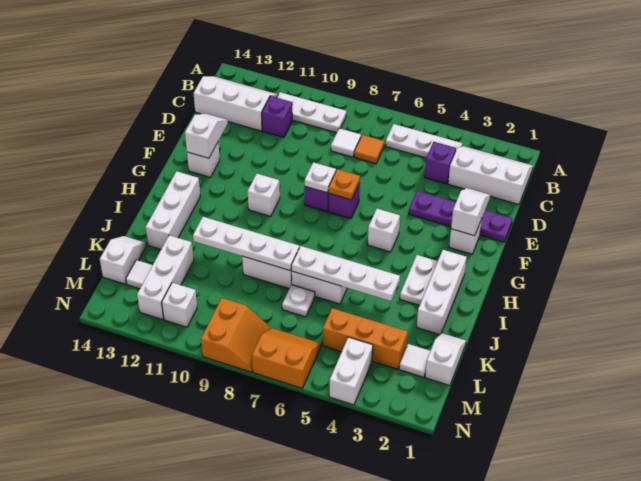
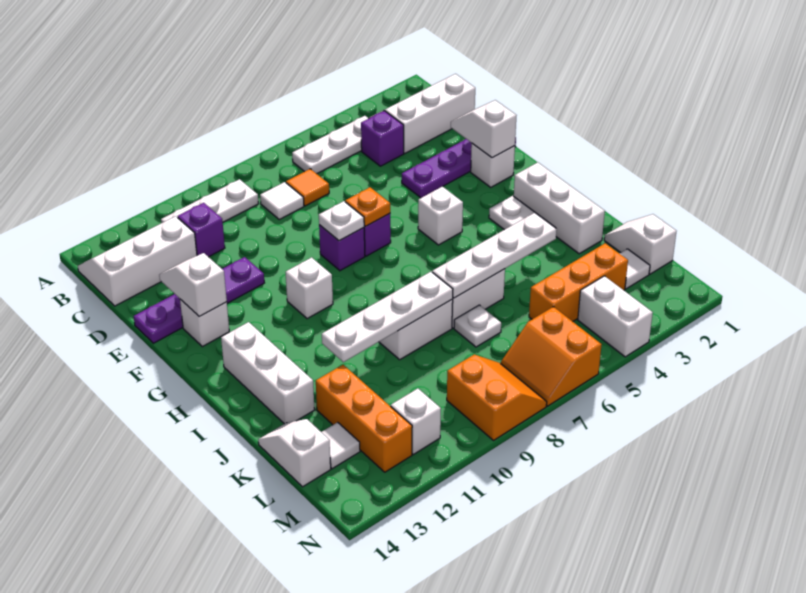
none -> purple plate E11:E14 level 1
white brick K12:M12 level 1 -> orange brick K12:M12 level 1
orange slope M6:N7 level 1 top N -> orange slope M6:N7 level 1 top 6

